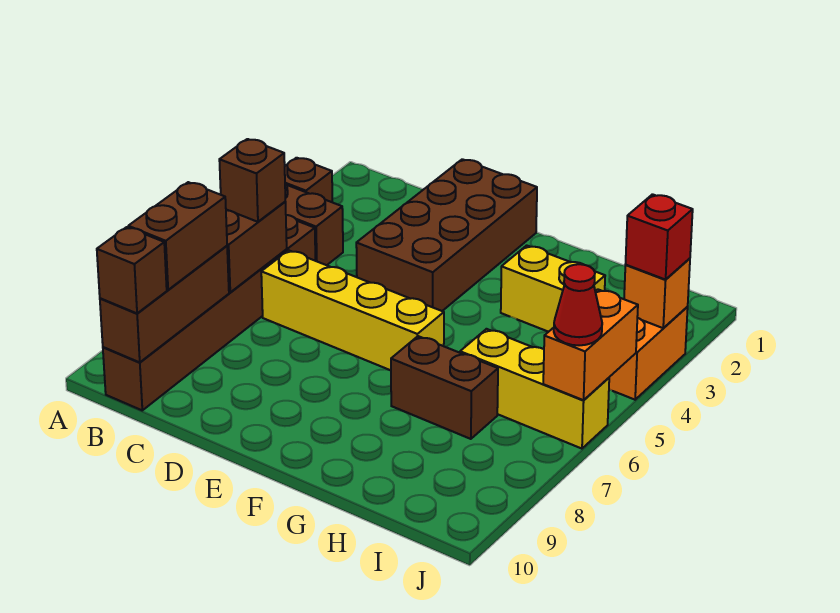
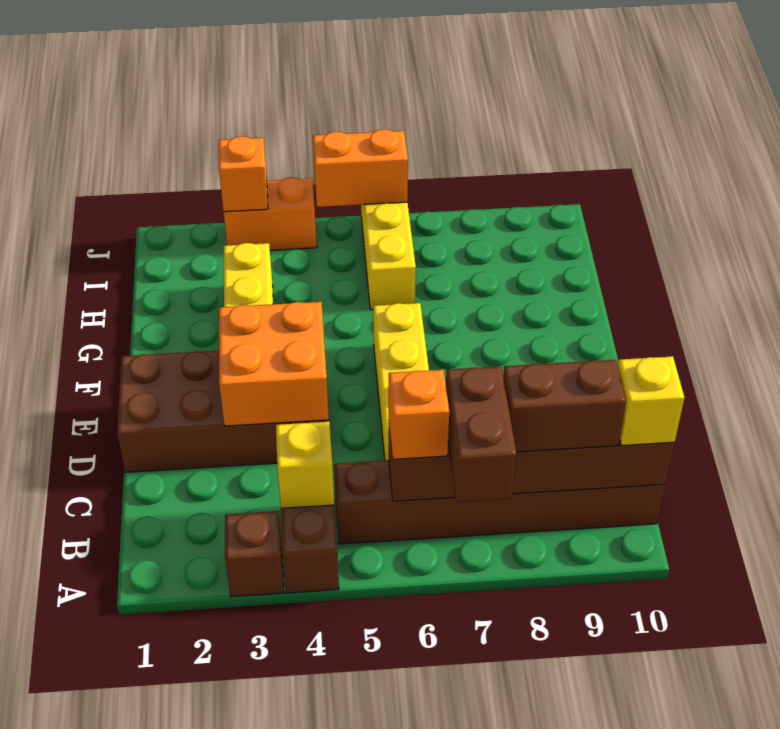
none -> yellow brick B4 level 2
brown brick B6 level 3 -> orange brick B6 level 3
brown brick B10 level 3 -> yellow brick B10 level 3
none -> orange brick D3:E4 level 2
brown brick G7:H7 level 1 -> brown brick A7:B7 level 3
red brick J3 level 3 -> none
red cone J6 level 3 -> none

